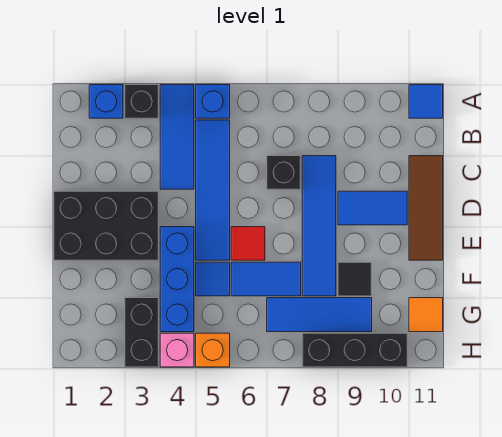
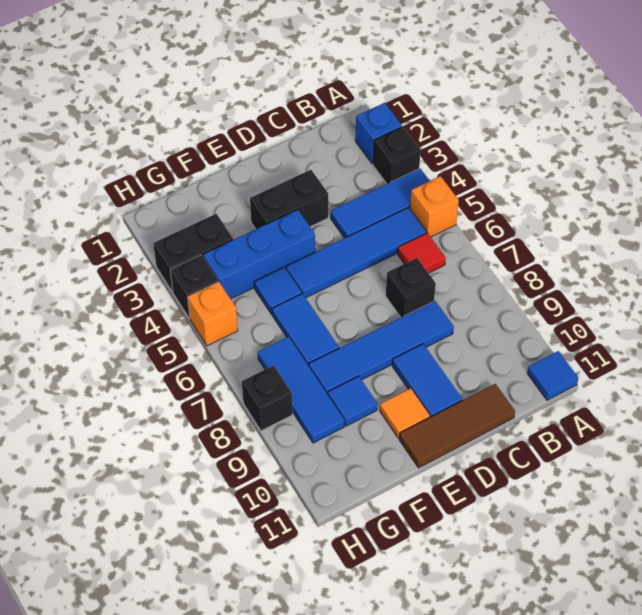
blue brick A5 level 1 -> orange brick A5 level 1
black brick D1:E3 level 1 -> black brick D3:E3 level 1
red tile E6 level 1 -> red tile B6 level 1
black tile F9 level 1 -> blue tile F9 level 1
orange tile G11 level 1 -> orange tile E10 level 1
pink brick H4 level 1 -> black brick H4 level 1
black brick H8:H10 level 1 -> black brick H8 level 1

